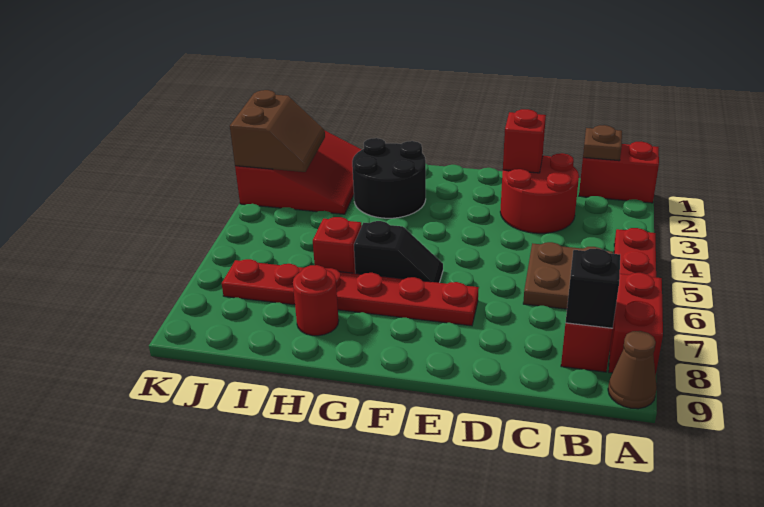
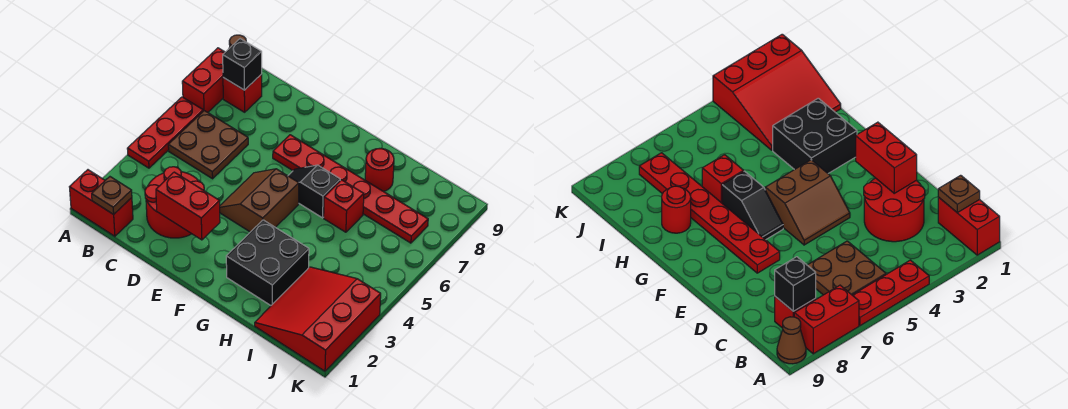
red brick D2 level 2 -> red brick D2:E2 level 2
black round brick G2:H3 level 1 -> black brick G2:H3 level 1
brown slope J2:K3 level 2 top K -> brown slope E4:F5 level 1 top F

